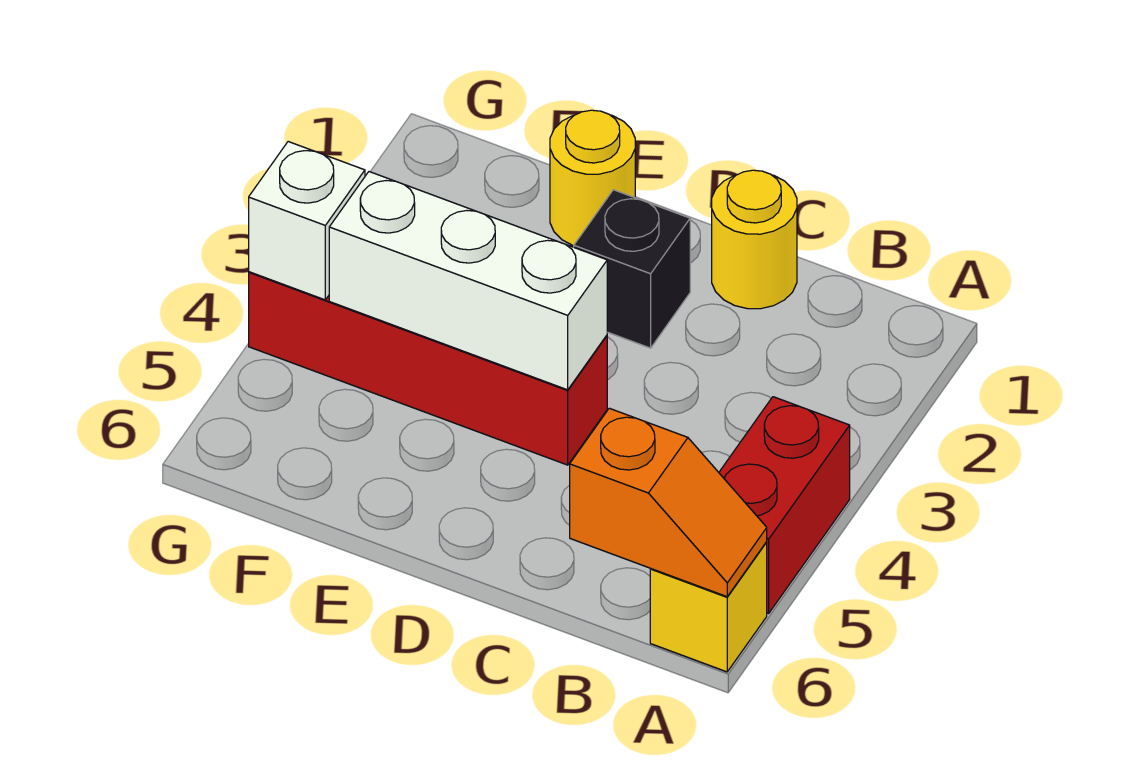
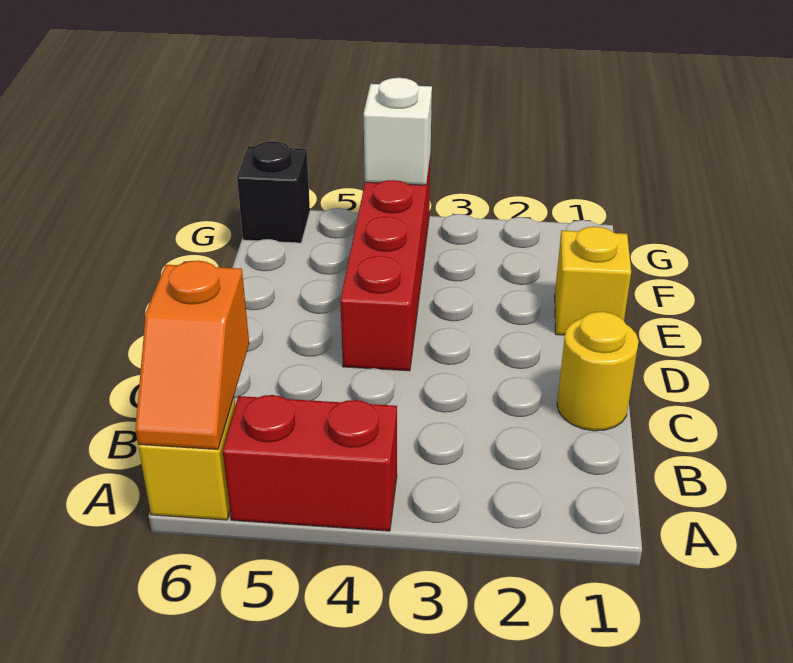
black brick D2 level 1 -> black brick G6 level 1
white brick D4:F4 level 2 -> none
yellow round brick E1 level 1 -> yellow brick E1 level 1

